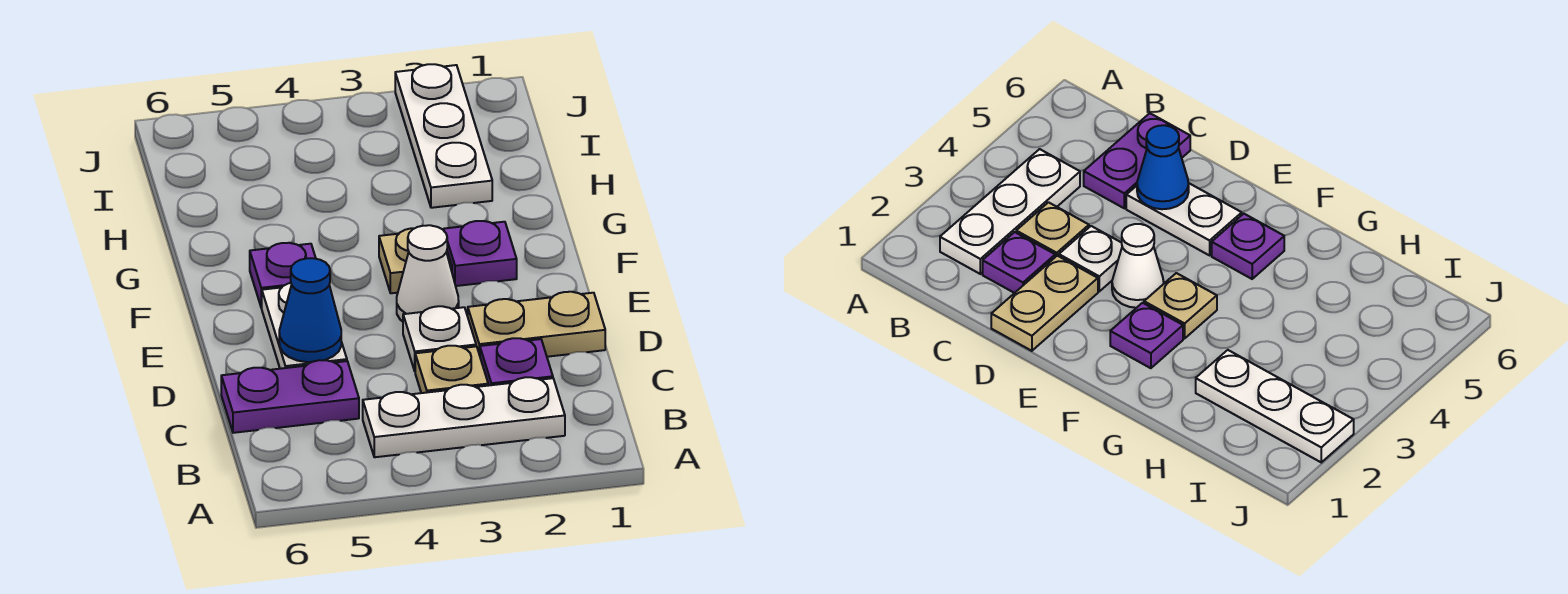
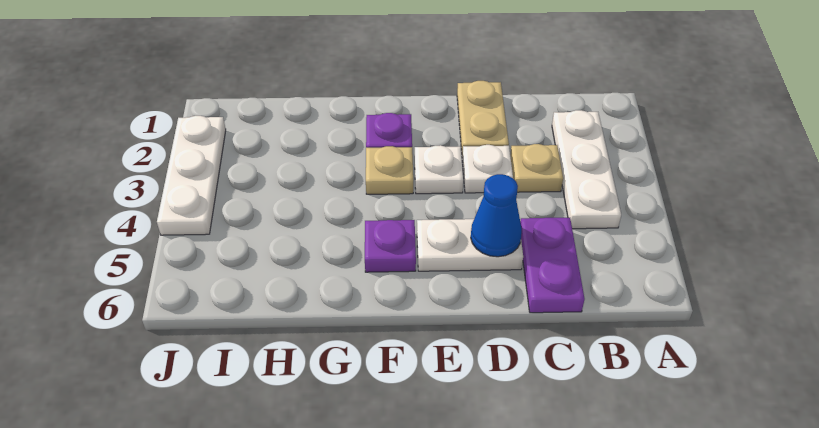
purple plate C2 level 1 -> none
white cone E3 level 1 -> white plate E3 level 1
white plate H2:J2 level 1 -> white plate J2:J4 level 1

